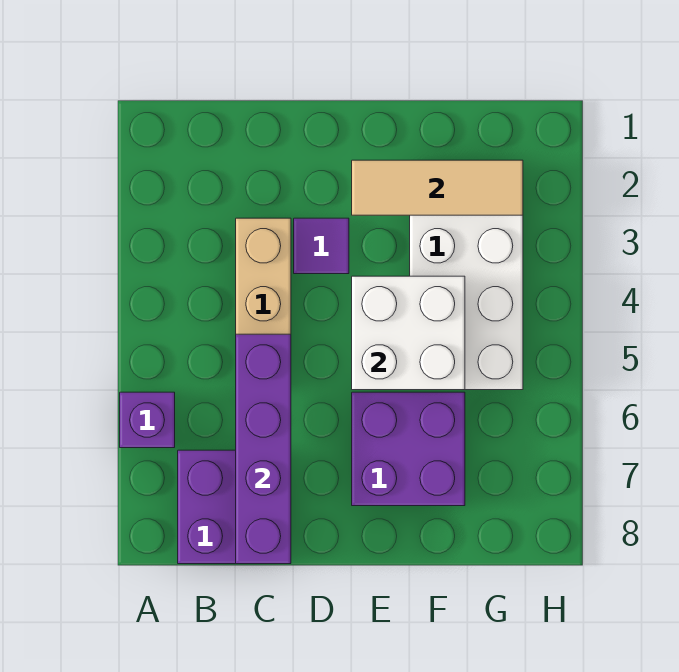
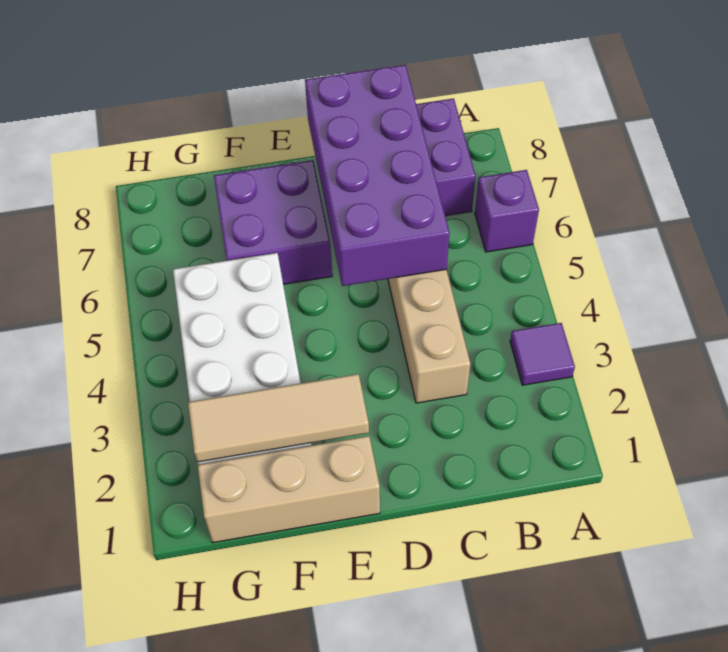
purple brick C5:C8 level 2 -> purple brick C5:D8 level 2
purple tile D3 level 1 -> purple tile A3 level 1
none -> tan brick E1:G1 level 1
white brick E4:F5 level 2 -> none

